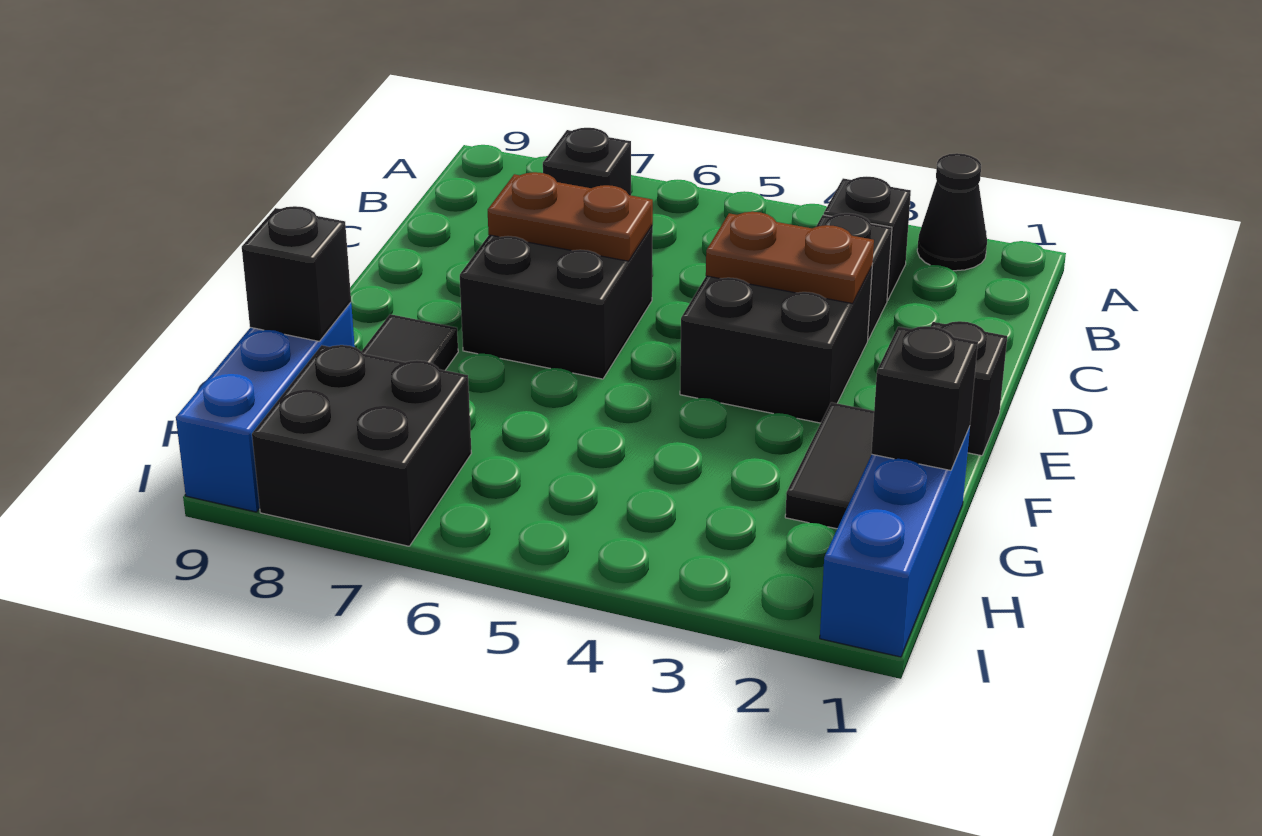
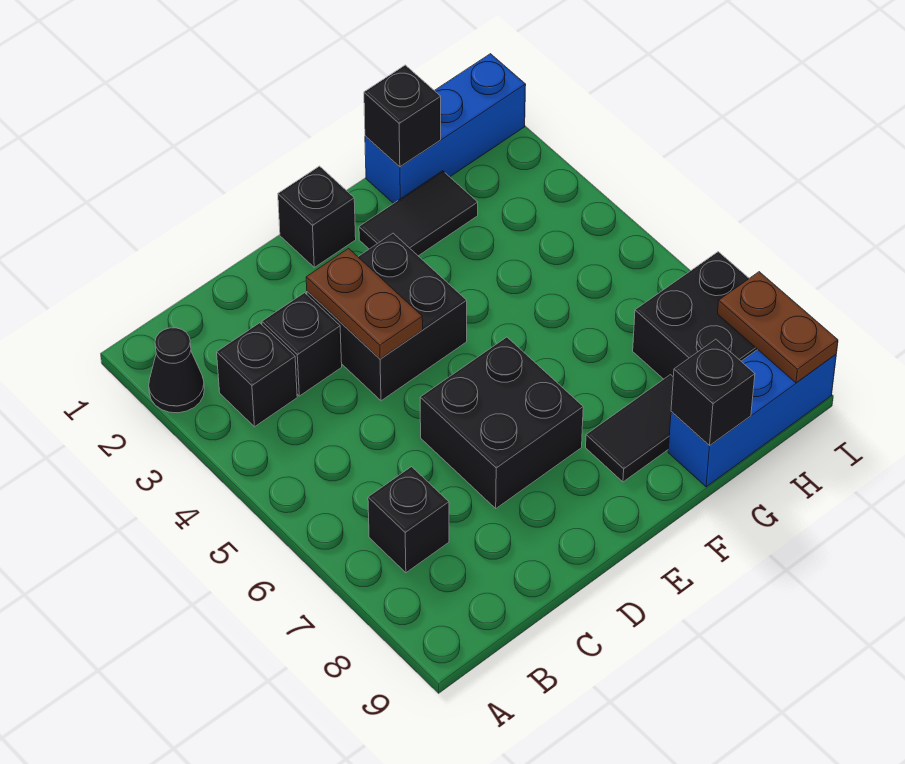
brown plate D6:D7 level 2 -> brown plate I8:I9 level 2

